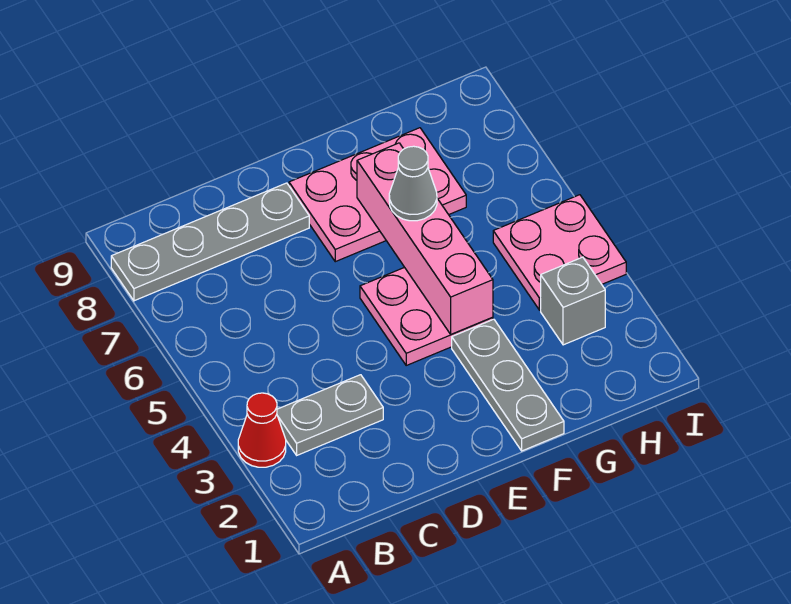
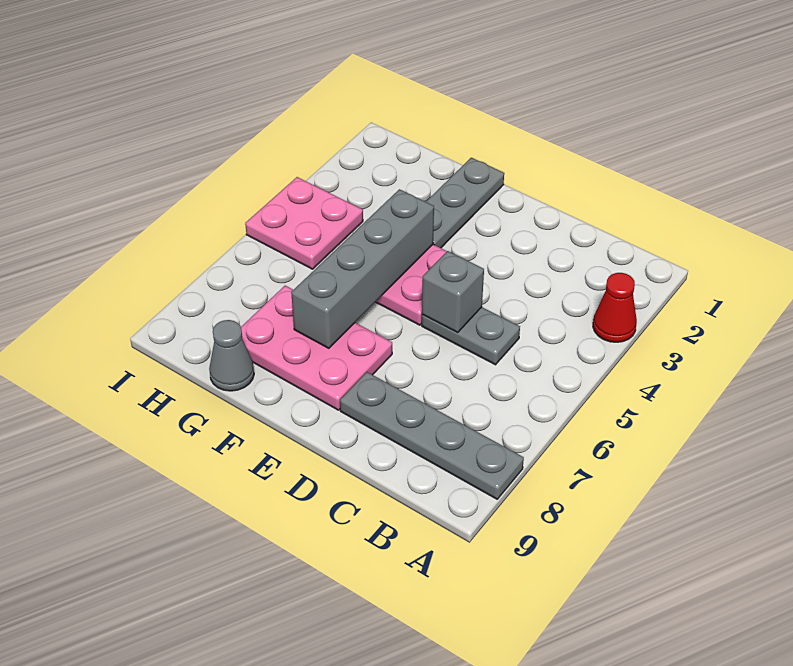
grey plate B3:C3 level 1 -> grey plate C5:D5 level 1
pink brick F4:F7 level 2 -> grey brick F4:F7 level 2
grey cone F6 level 3 -> grey cone G9 level 1
grey brick H3 level 1 -> grey brick D5 level 2

